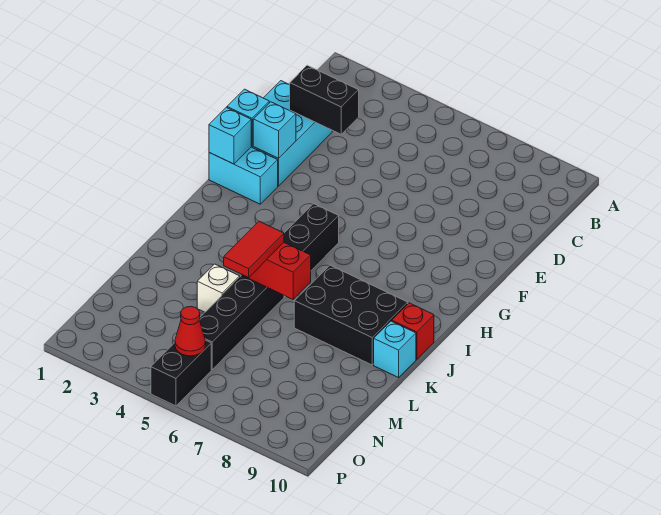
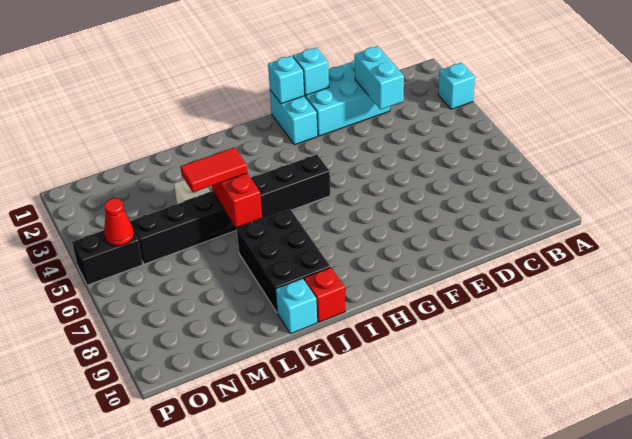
black brick D2:D3 level 2 -> cyan brick D2:D3 level 2
cyan brick F2 level 2 -> cyan brick A3 level 1

